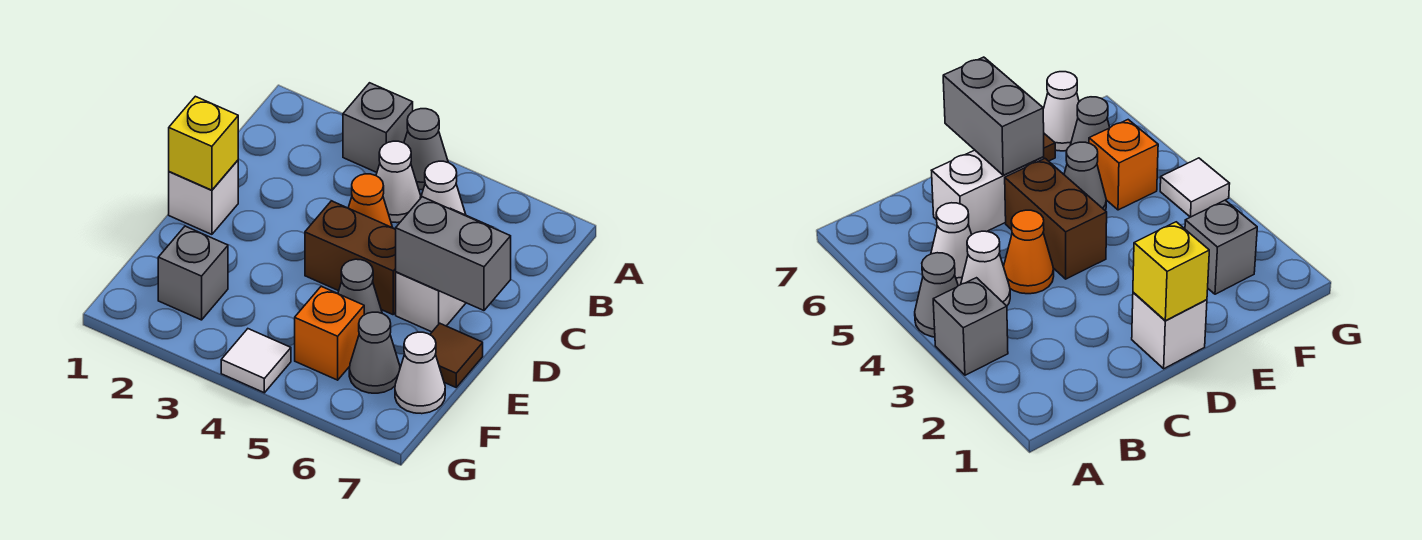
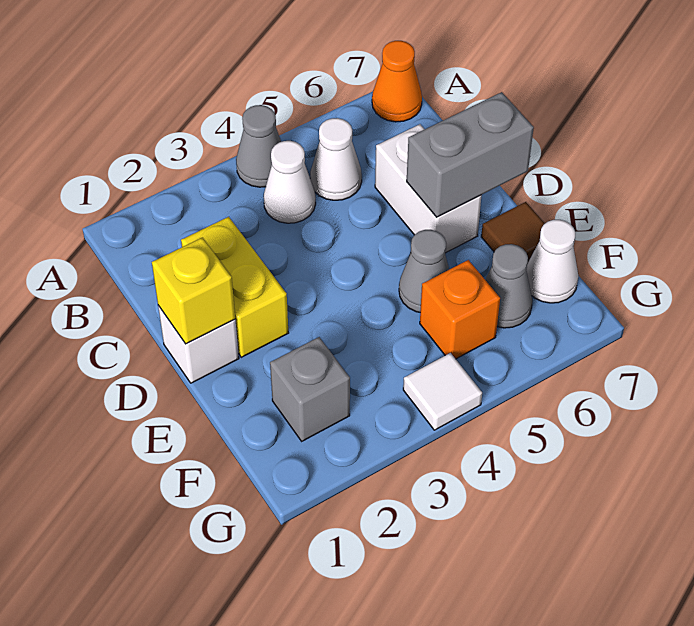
grey brick A3 level 1 -> none
none -> yellow brick C2:D2 level 1
orange cone C4 level 1 -> orange cone A7 level 1
brown brick D4:D5 level 1 -> none

